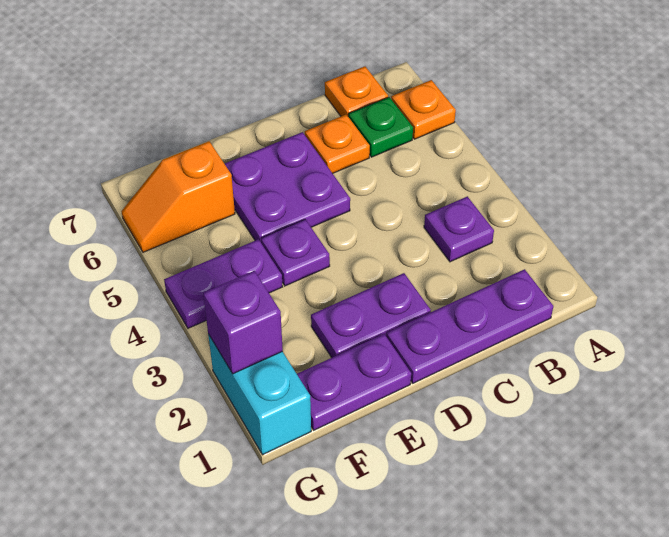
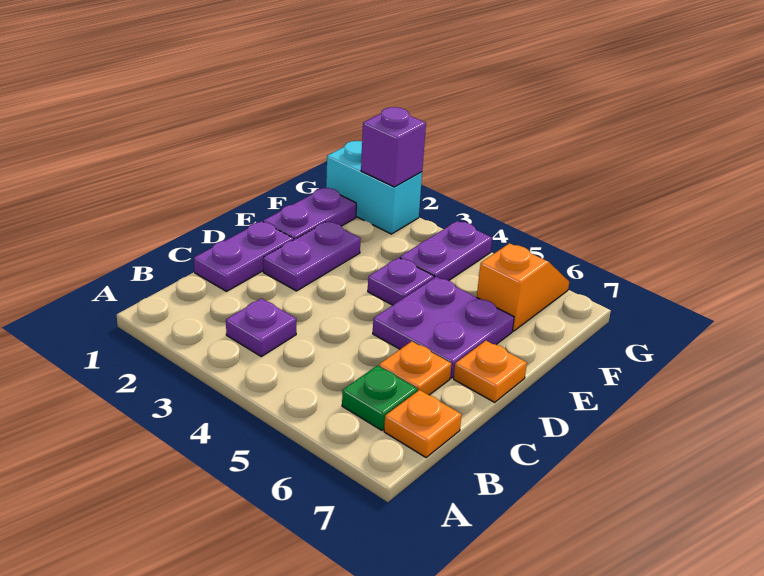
orange plate A6 level 1 -> orange plate D7 level 1
purple plate B1:D1 level 1 -> purple plate C1:D1 level 1

